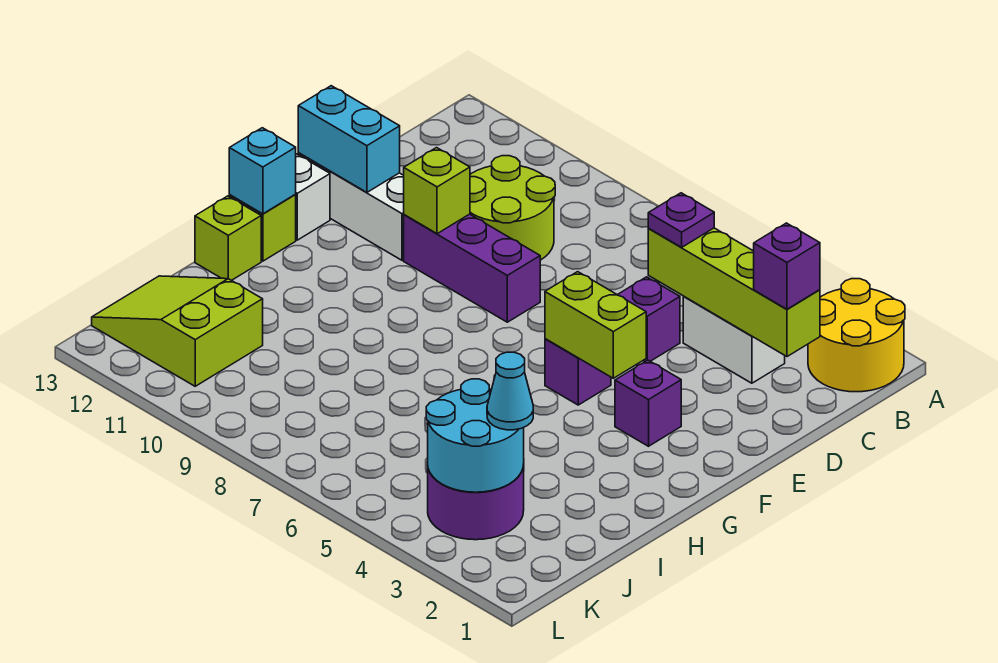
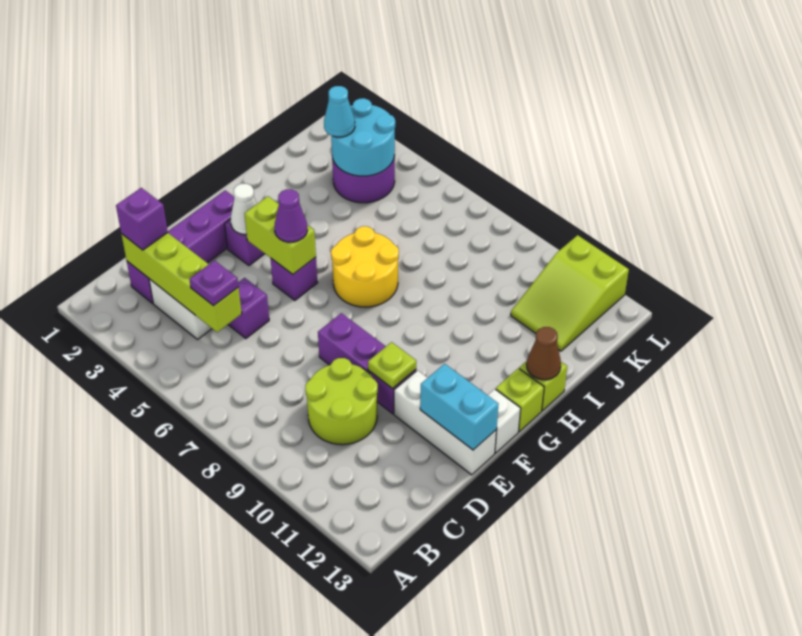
yellow round brick A1:B2 level 1 -> yellow round brick G6:H7 level 1
none -> purple brick C2:F2 level 1
lime brick E10 level 2 -> lime plate E10 level 2
none -> white cone F3 level 2
none -> purple cone F5 level 3
cyan brick G13 level 2 -> none
none -> brown cone H13 level 2
lime slope J11:K13 level 1 top 11 -> lime slope J11:L12 level 1 top L

